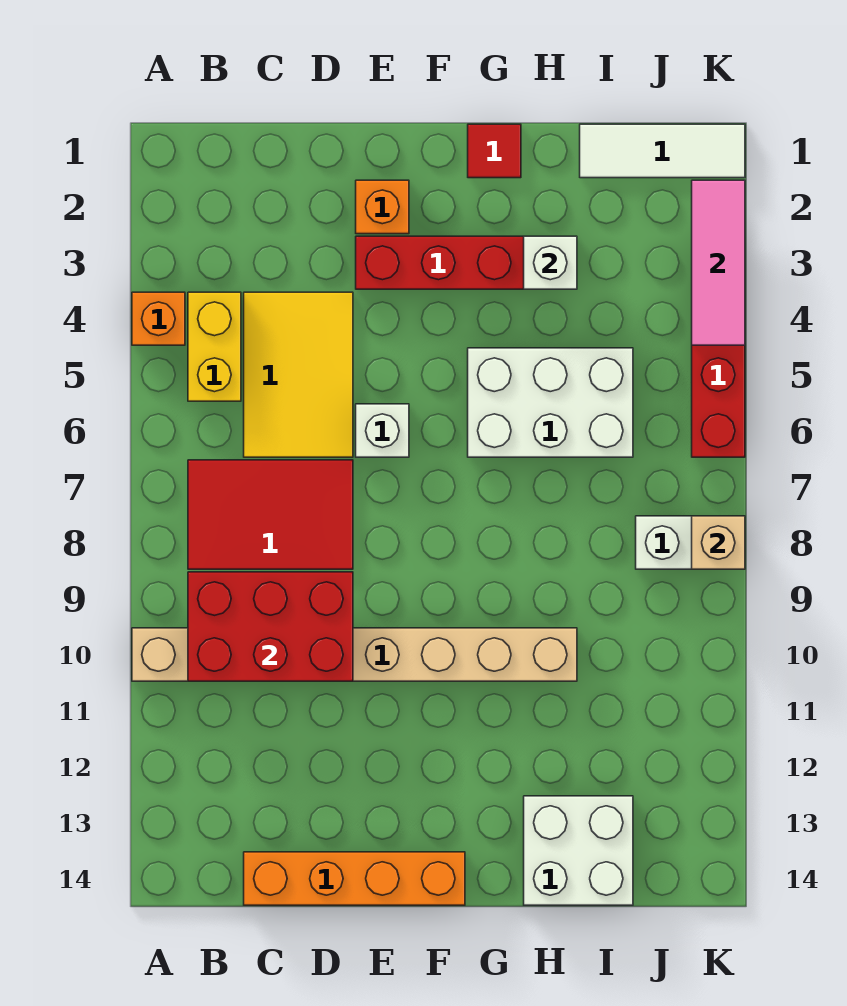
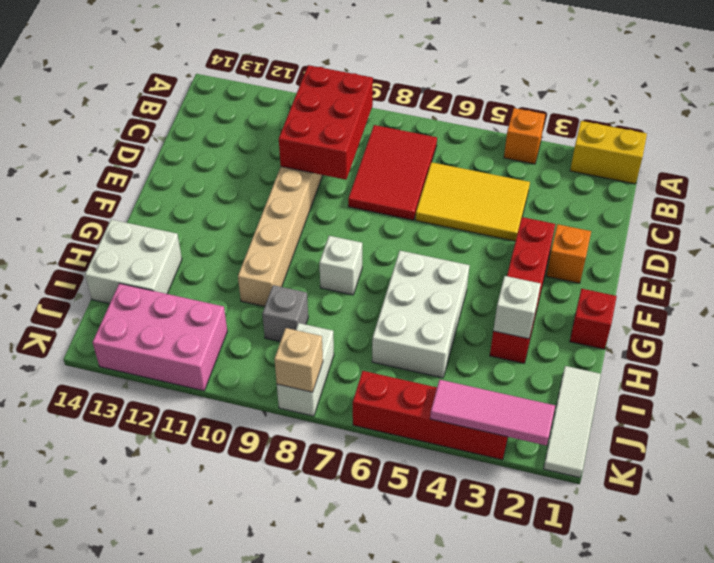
yellow brick B4:B5 level 1 -> yellow brick A1:A2 level 1
orange brick C14:F14 level 1 -> none
white brick E6 level 1 -> white brick G8 level 1
red tile G1 level 1 -> red brick G1 level 1
none -> grey brick I9 level 1
none -> pink brick J11:K13 level 1

